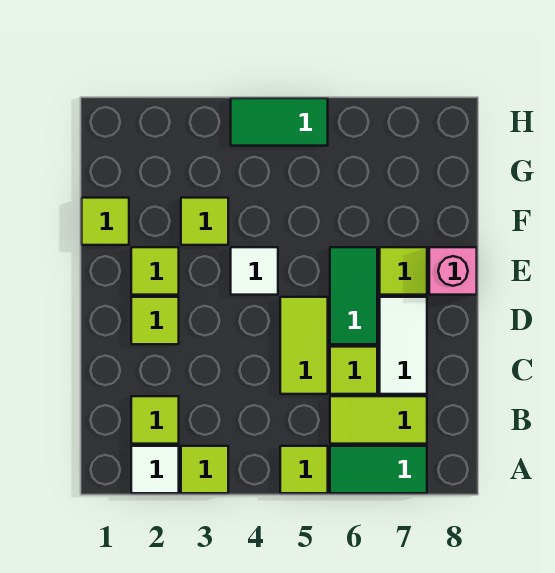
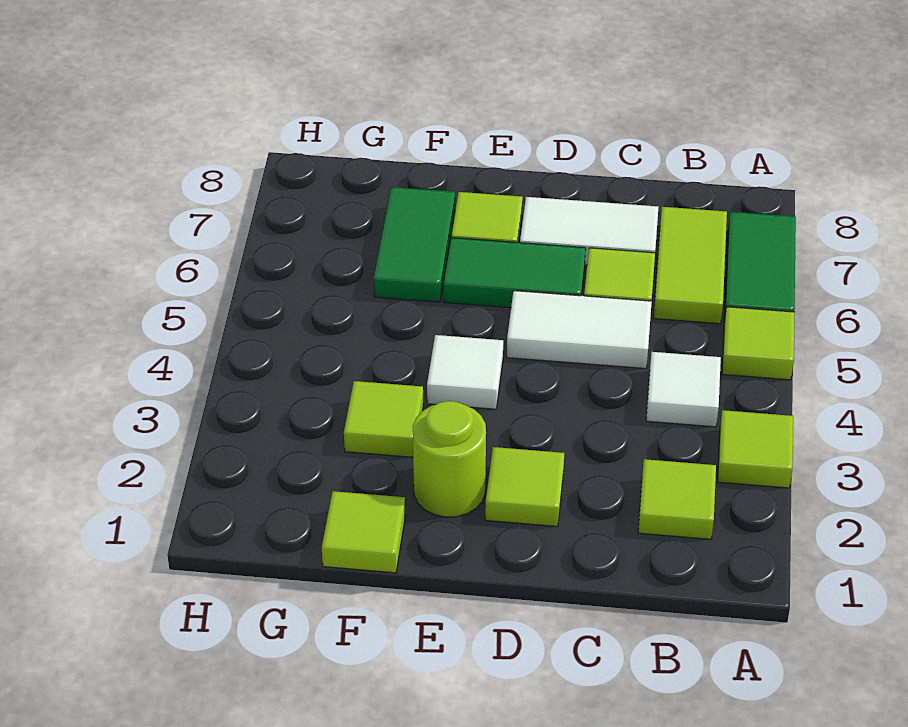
white tile A2 level 1 -> white tile B4 level 1
lime tile C5:D5 level 1 -> white tile C5:D5 level 1
lime tile E2 level 1 -> lime round brick E2 level 1
pink brick E8 level 1 -> none
green tile H4:H5 level 1 -> green tile F6:F7 level 1

